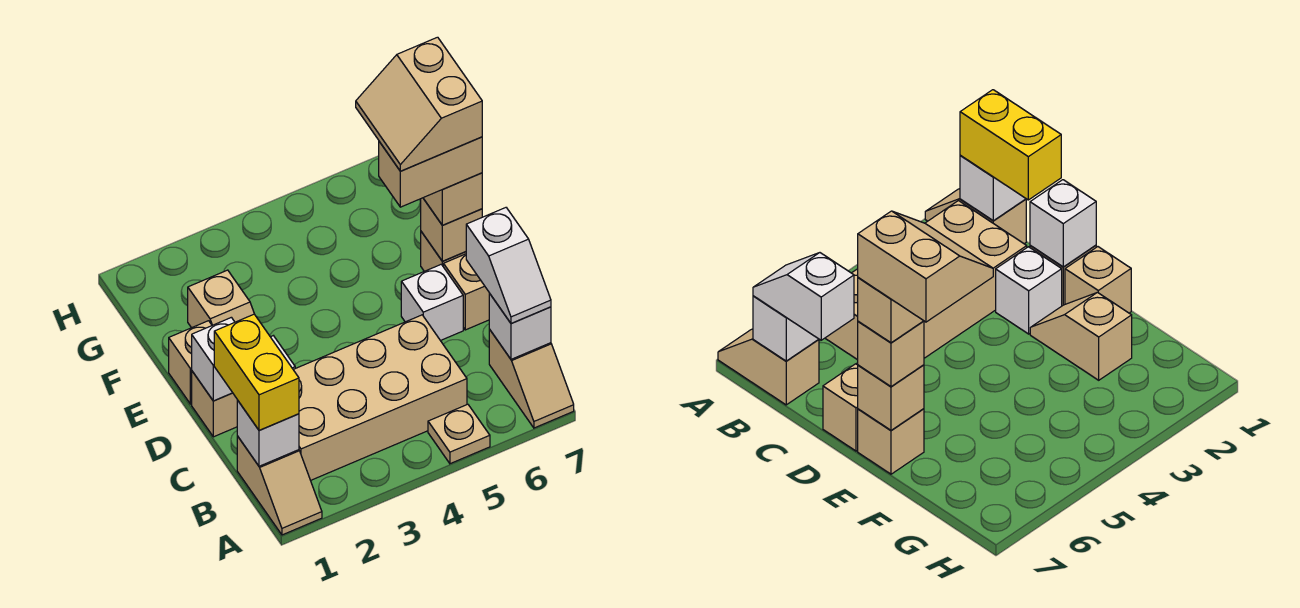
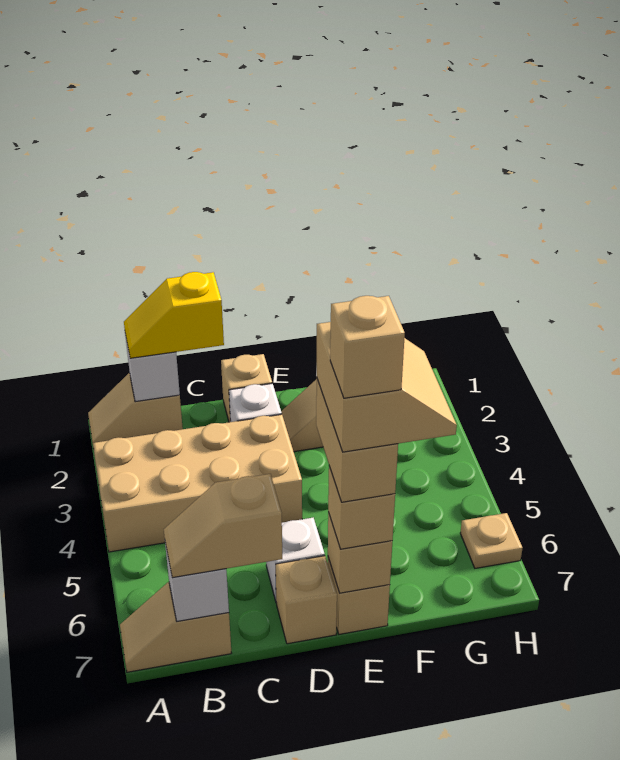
tan plate A5 level 1 -> tan plate H6 level 1
yellow brick B1:C1 level 3 -> yellow slope B1:C1 level 3 top C
tan brick B2:C5 level 1 -> tan brick A3:D4 level 1
white slope B7:C7 level 3 top C -> tan slope B7:C7 level 3 top C
white brick D1 level 2 -> none
tan brick E1 level 1 -> tan brick E7 level 6
tan slope E6:F7 level 5 top 7 -> tan slope E6:F7 level 5 top E

